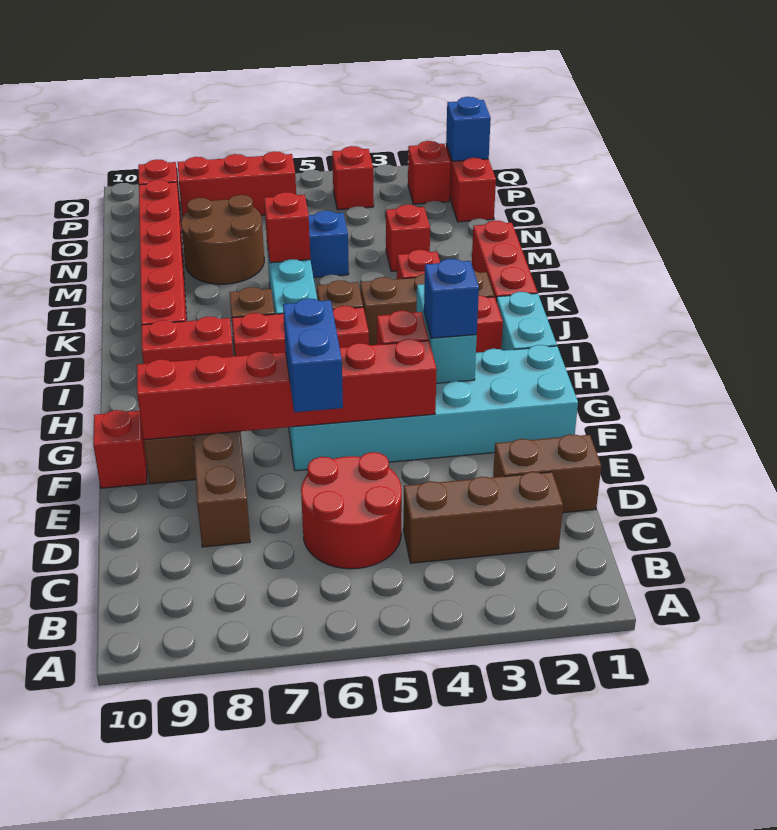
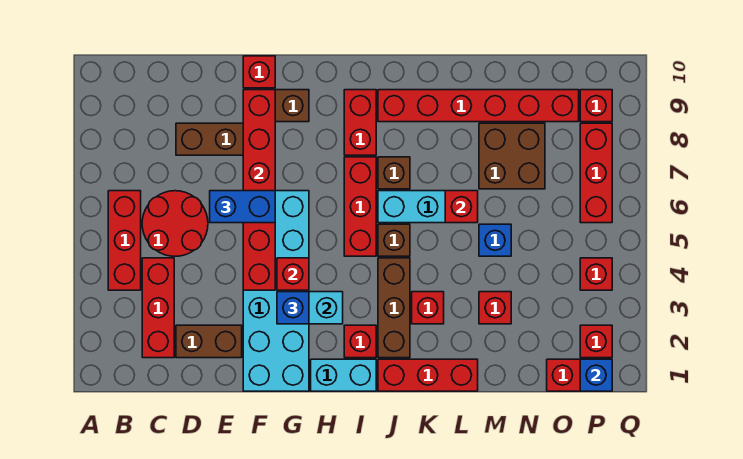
none -> red brick B4:B6 level 1
brown brick C2:C4 level 1 -> red brick C2:C4 level 1
brown brick D1:D2 level 1 -> brown brick D2:E2 level 1
brown round brick M7:N8 level 1 -> brown brick M7:N8 level 1

